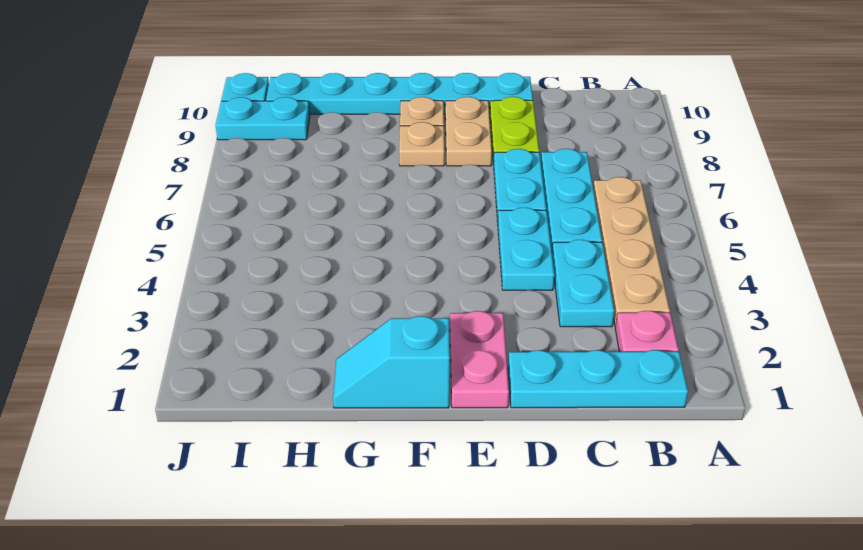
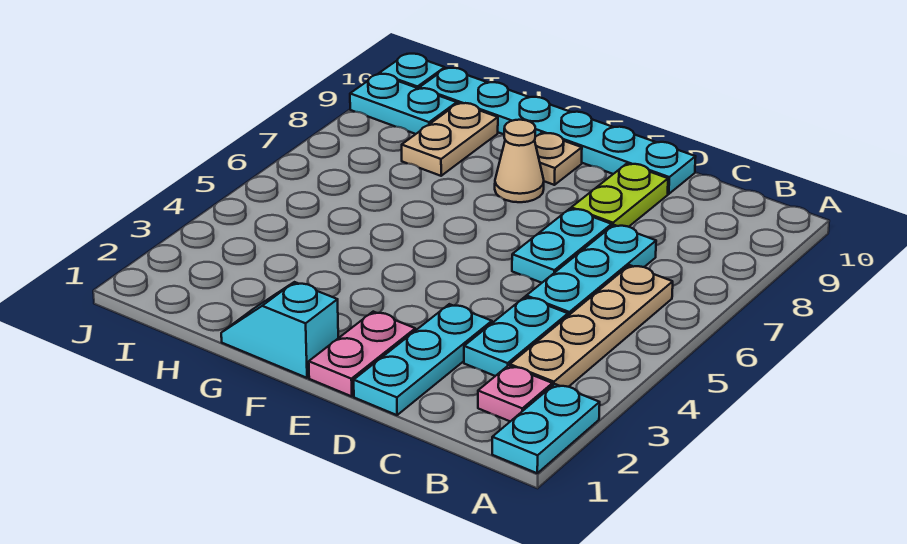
cyan plate B1:D1 level 1 -> cyan plate D1:D3 level 1
cyan plate D4:D5 level 1 -> cyan plate A1:A2 level 1
tan plate E8:E9 level 1 -> tan plate H8:H9 level 1
tan plate F8 level 1 -> tan cone F8 level 1

